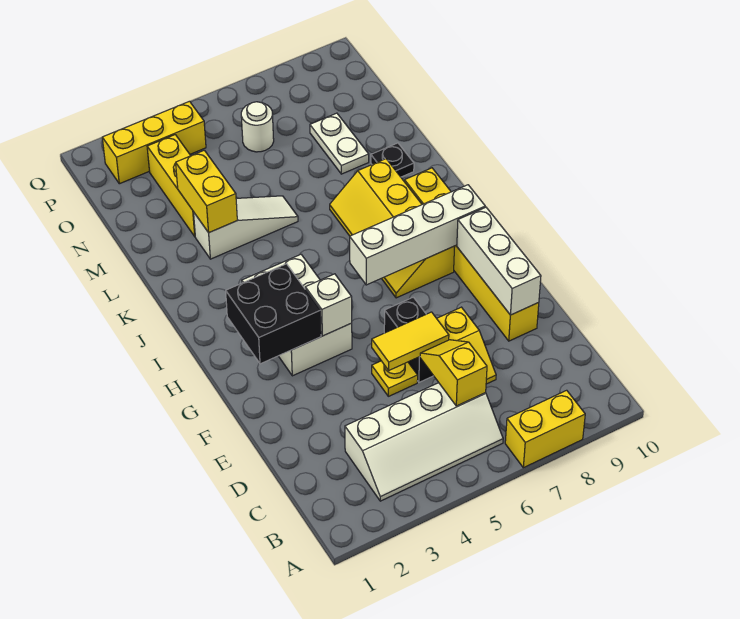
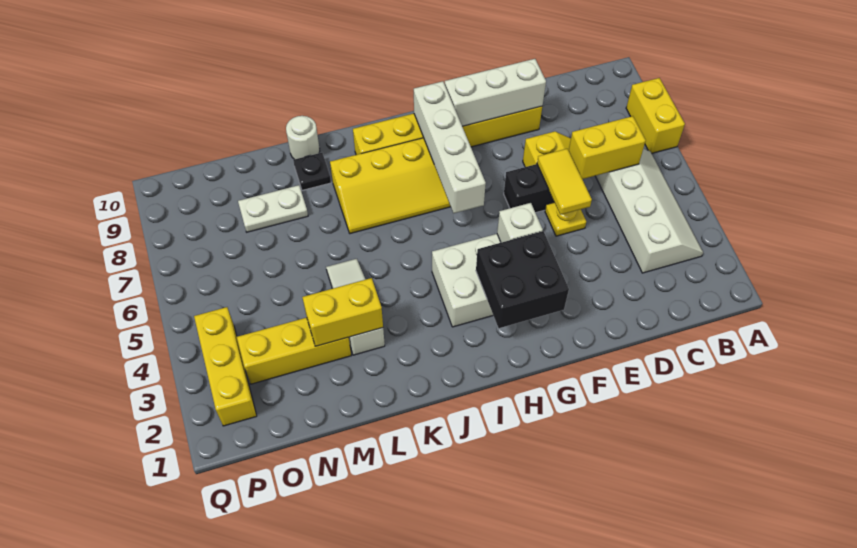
yellow slope C6:D6 level 2 top C -> yellow brick C6:D6 level 2
white round brick O6 level 1 -> white round brick L10 level 1

